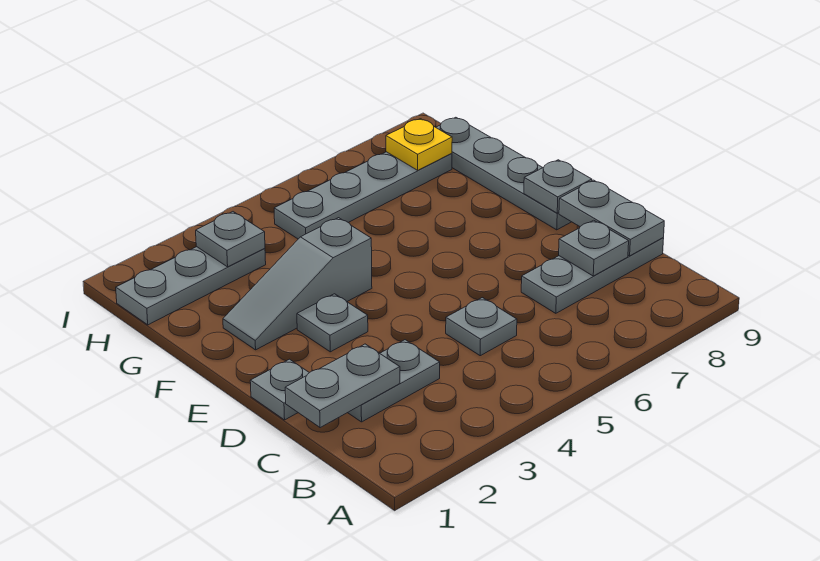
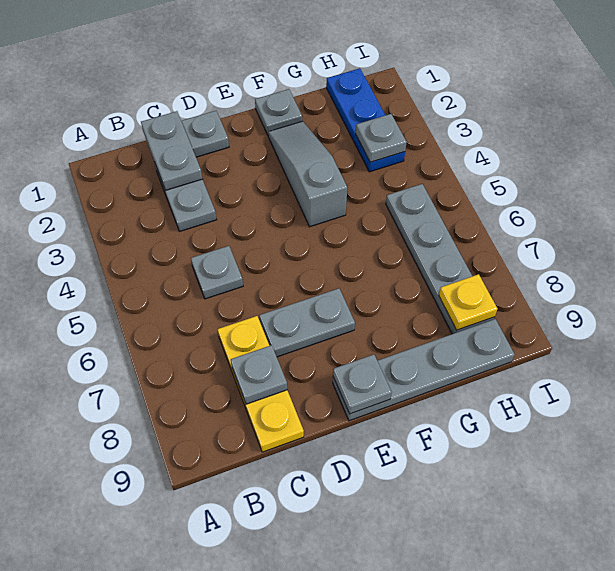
grey plate C7:C9 level 1 -> yellow plate C7:C9 level 1
grey plate C9:D9 level 2 -> grey plate D7:E7 level 1
grey plate E3 level 1 -> grey plate F1 level 1
grey plate H1:H3 level 1 -> blue plate H1:H3 level 1

